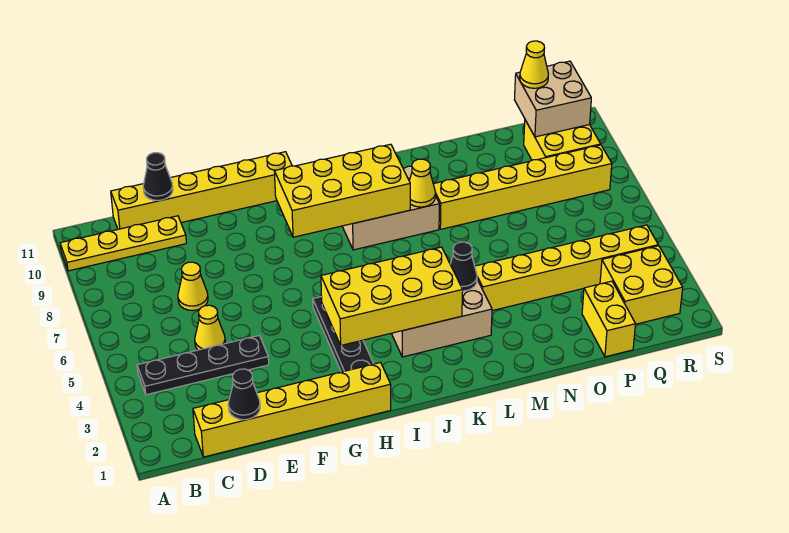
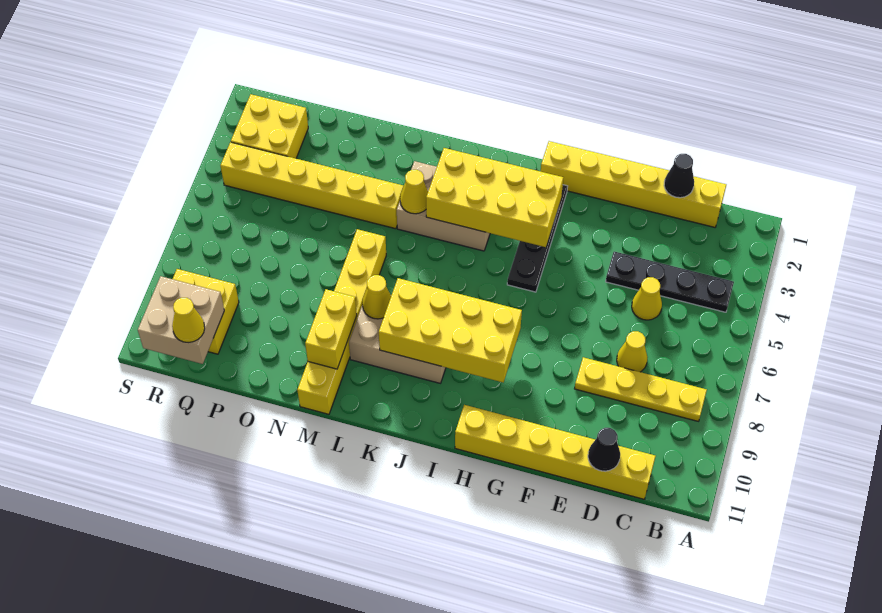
yellow plate A10:D10 level 1 -> yellow plate B8:E8 level 1
black cone L4 level 2 -> yellow cone L4 level 2
yellow brick M8:R8 level 1 -> yellow brick M6:M11 level 1
yellow brick P1:P2 level 1 -> yellow brick M9:M10 level 2

